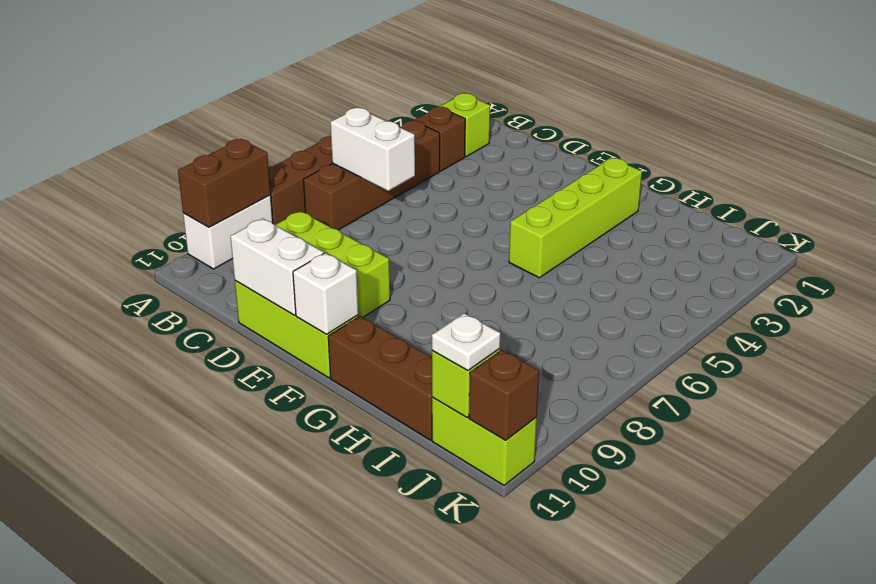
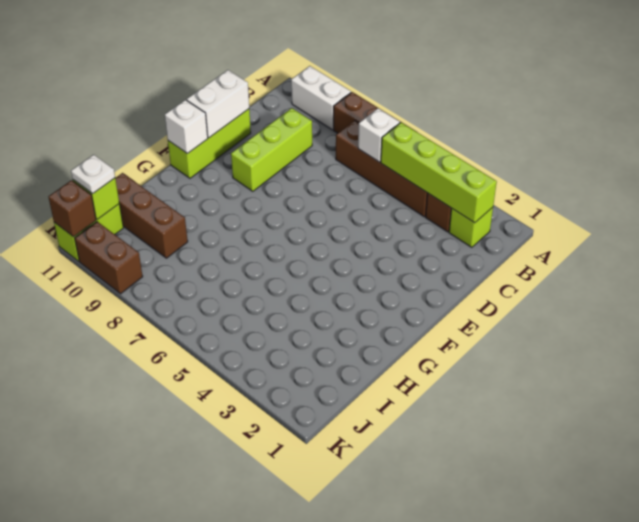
brown brick A9:A10 level 2 -> brown brick K9:K10 level 1
white brick B6:C6 level 2 -> white brick B6 level 2
lime brick G2:G5 level 1 -> lime brick B2:B5 level 2
brown brick G11:I11 level 1 -> brown brick I9:I11 level 1

